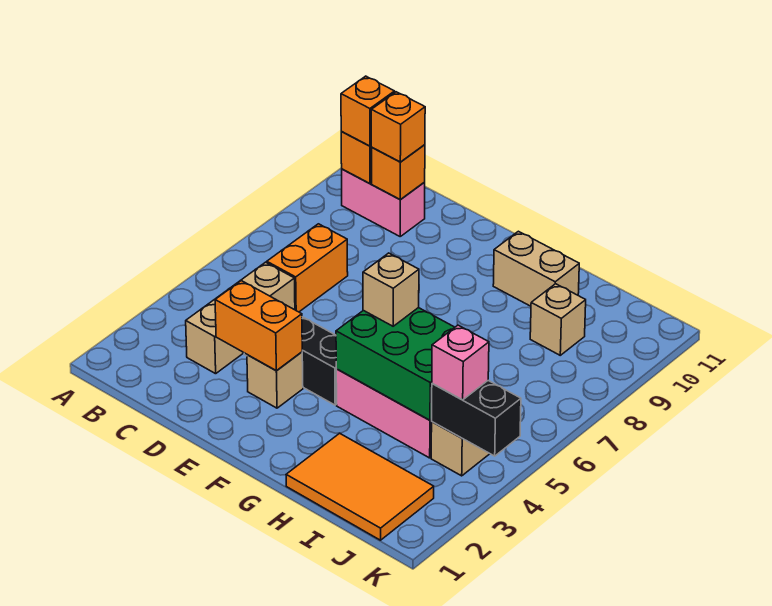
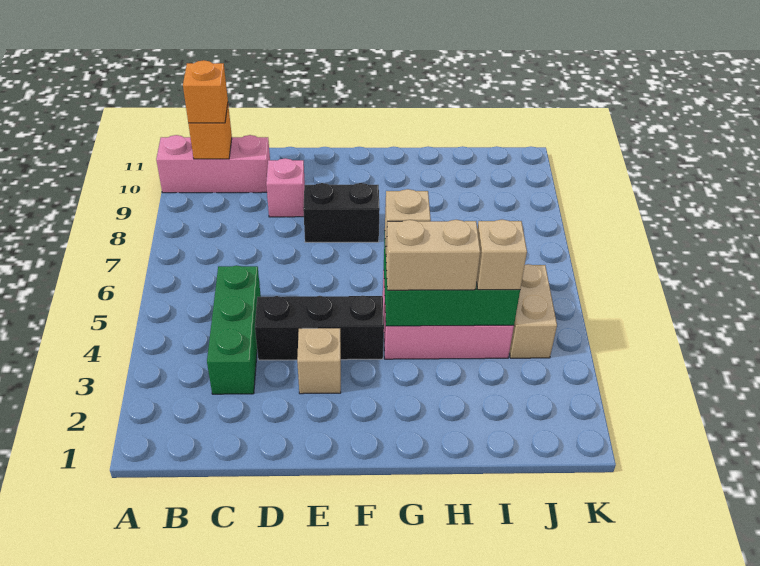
pink brick B10:C10 level 1 -> pink brick A10:C10 level 1
tan brick C3:C5 level 1 -> green brick C3:C5 level 1
orange brick C6:C7 level 1 -> none
orange brick C10 level 2 -> none
orange brick C10 level 3 -> none
orange brick D3:E3 level 2 -> none
tan brick G10:H10 level 1 -> tan brick G4:H4 level 3
orange tile H1:J2 level 1 -> none
tan brick I9 level 1 -> tan brick I4 level 3
black brick J4:K4 level 2 -> black brick E8:F8 level 1
pink brick J4 level 3 -> pink brick D9 level 1

